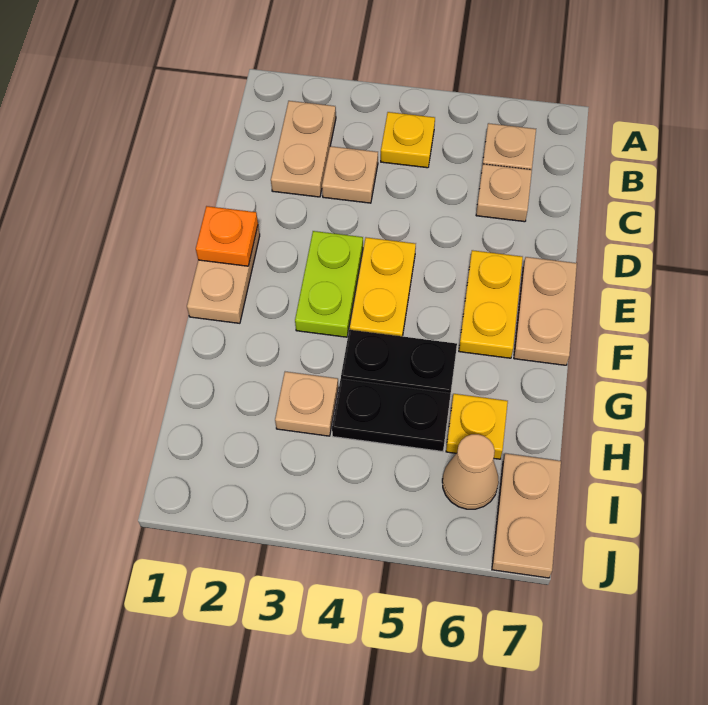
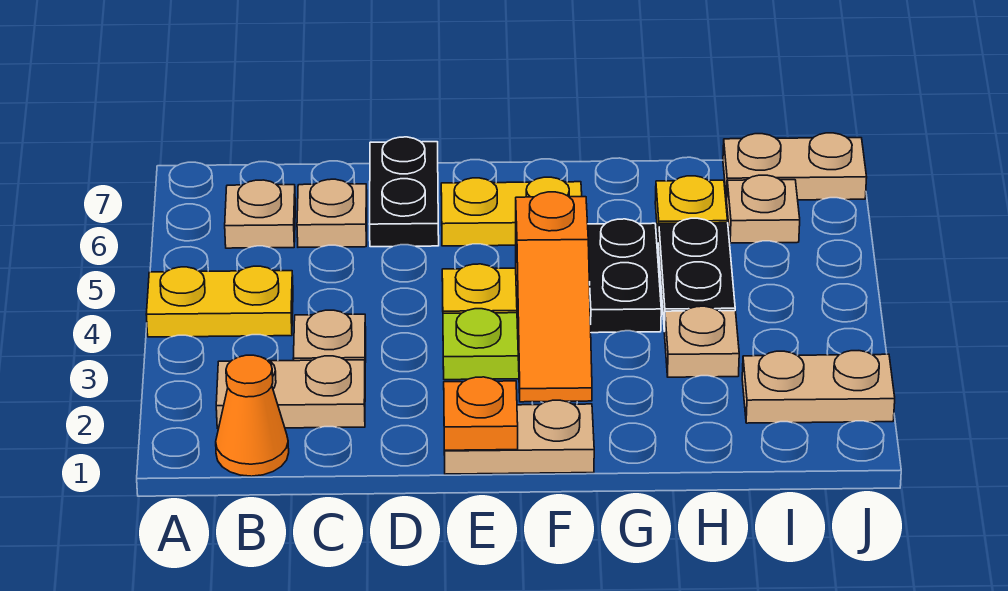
none -> orange cone B1 level 1
yellow plate B4 level 1 -> yellow plate A4:B4 level 1
none -> black plate D6:D7 level 1
tan plate E7:F7 level 1 -> tan plate I2:J2 level 1
none -> orange slope F2:F4 level 2 top 4
tan cone I6 level 1 -> tan plate I6 level 1

